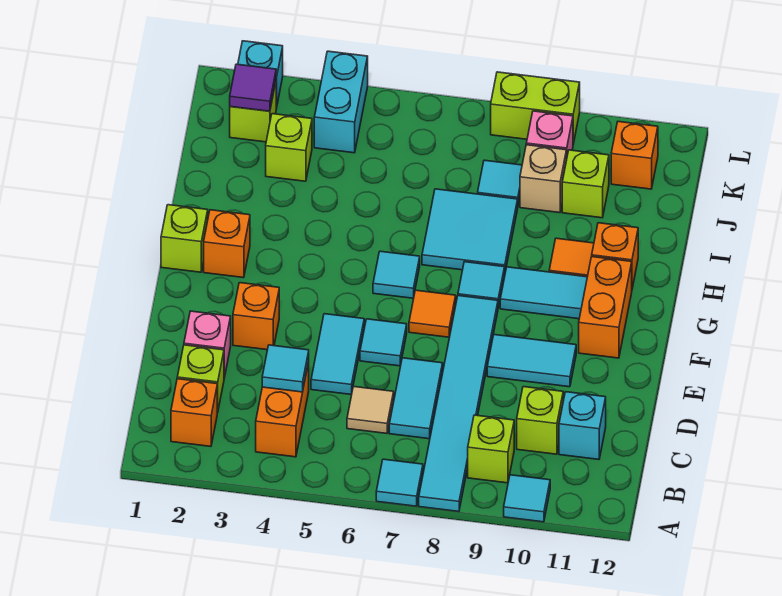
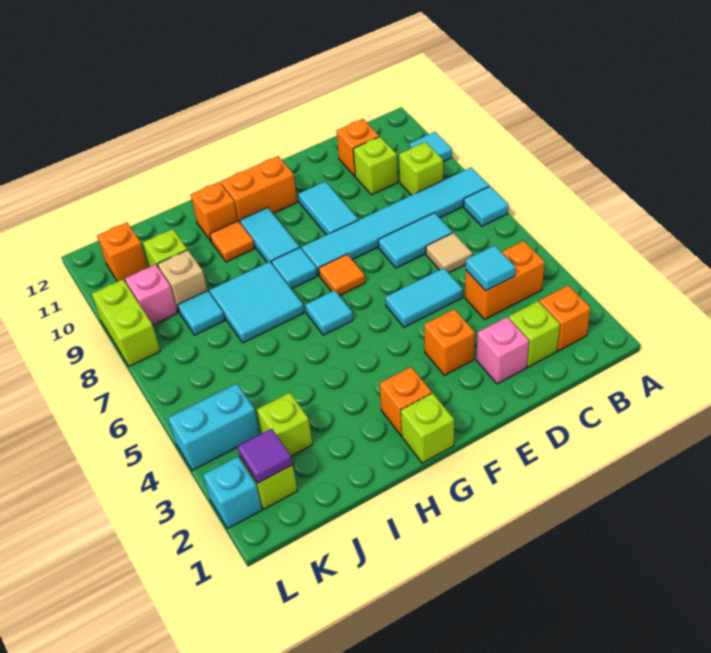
cyan brick C11 level 1 -> orange brick C11 level 1
cyan tile E6 level 1 -> none

